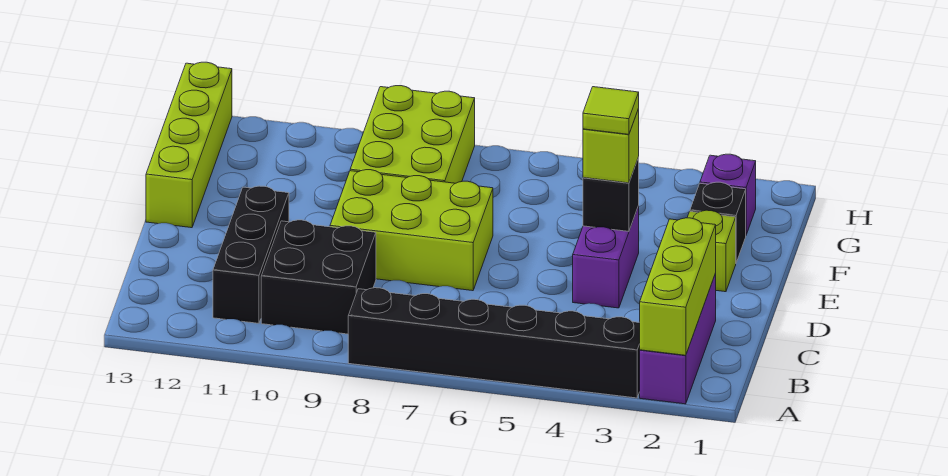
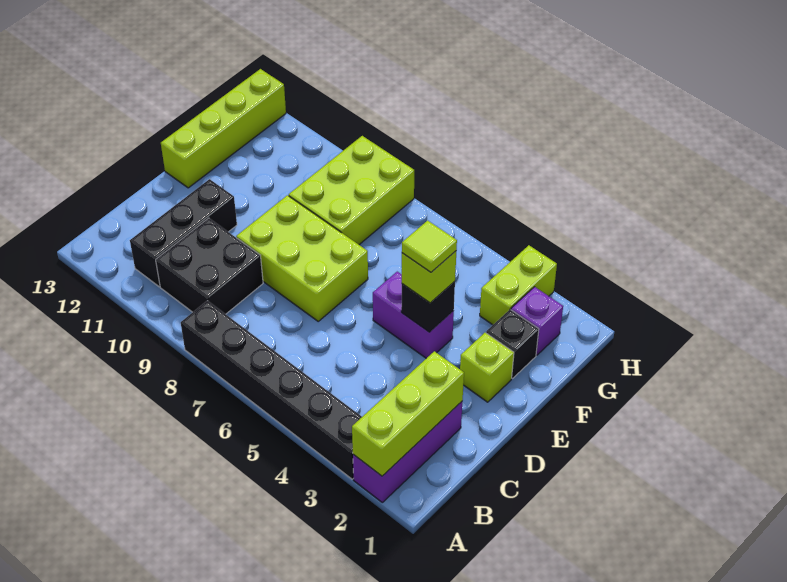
purple brick D4:E4 level 1 -> purple brick E4:E5 level 1
none -> lime brick G3:H3 level 1

